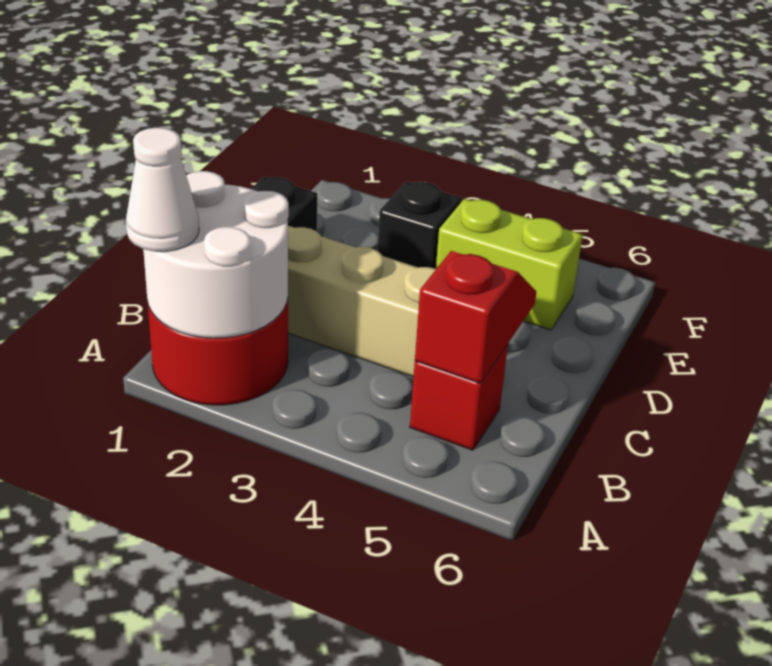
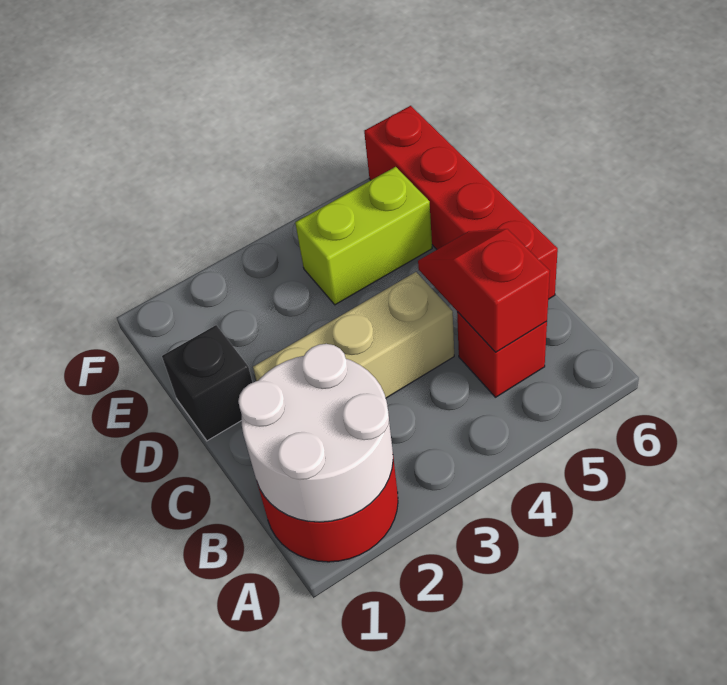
white cone A1 level 3 -> none
none -> red brick C6:F6 level 1
black brick E3 level 1 -> none

